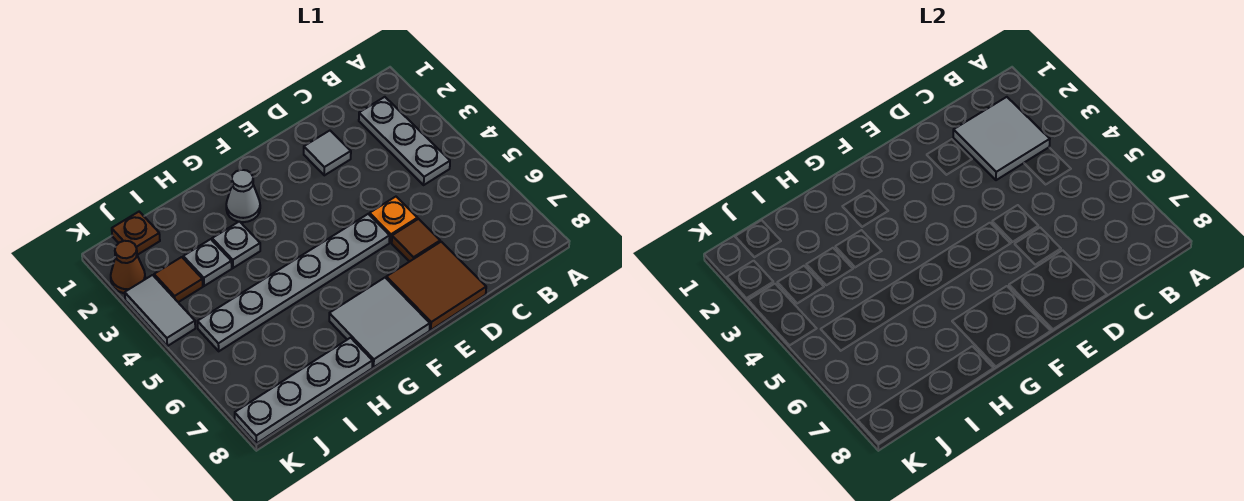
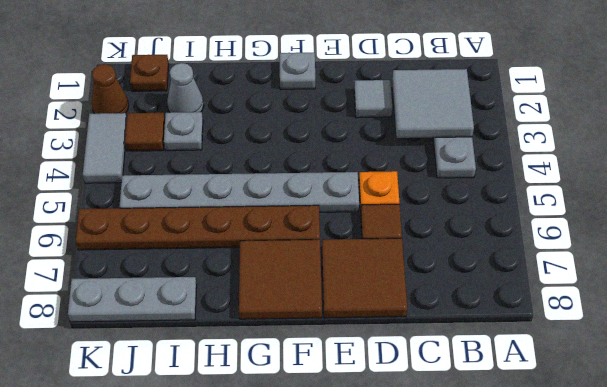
none -> brown plate F6:K6 level 1
grey tile F7:G8 level 1 -> brown tile F7:G8 level 1
grey cone G2 level 1 -> grey cone I2 level 1
grey plate H3 level 1 -> grey plate F1 level 1
grey plate H8:K8 level 1 -> grey plate I8:K8 level 1

